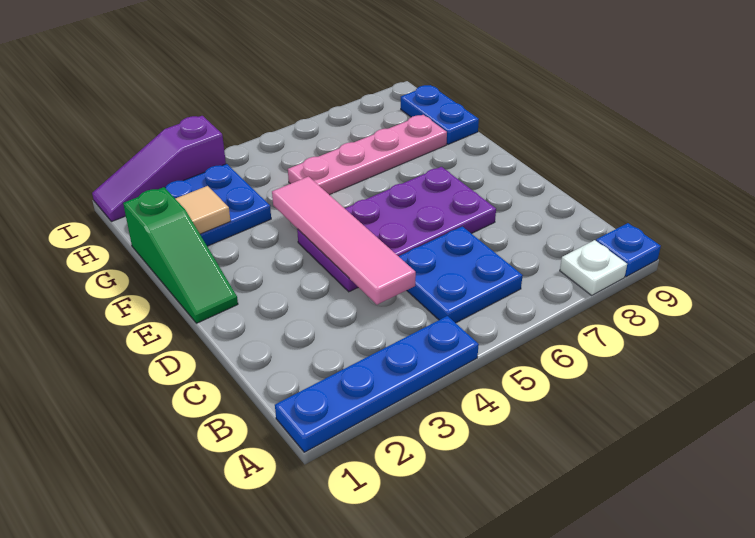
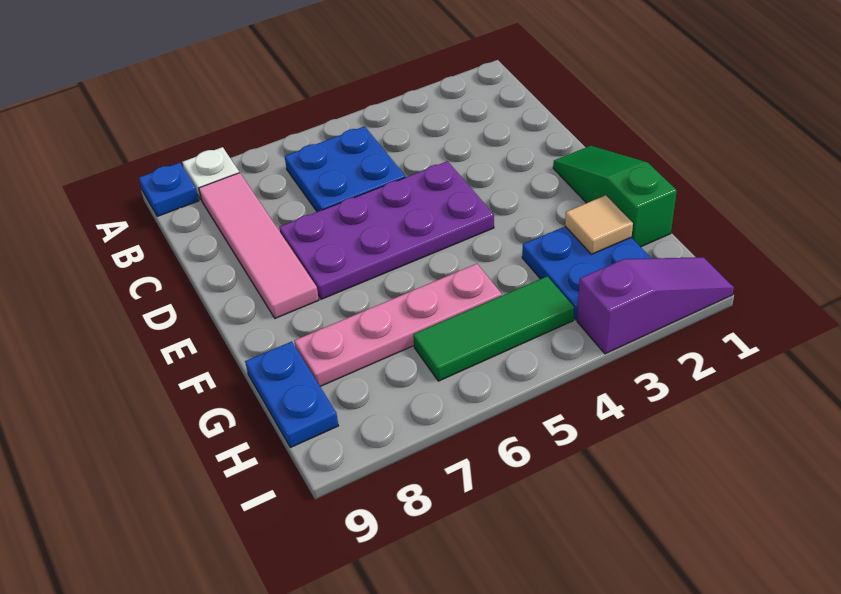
blue plate A1:A4 level 1 -> none
pink tile C4:F4 level 2 -> pink tile B8:E8 level 1
none -> green tile H4:H6 level 1

